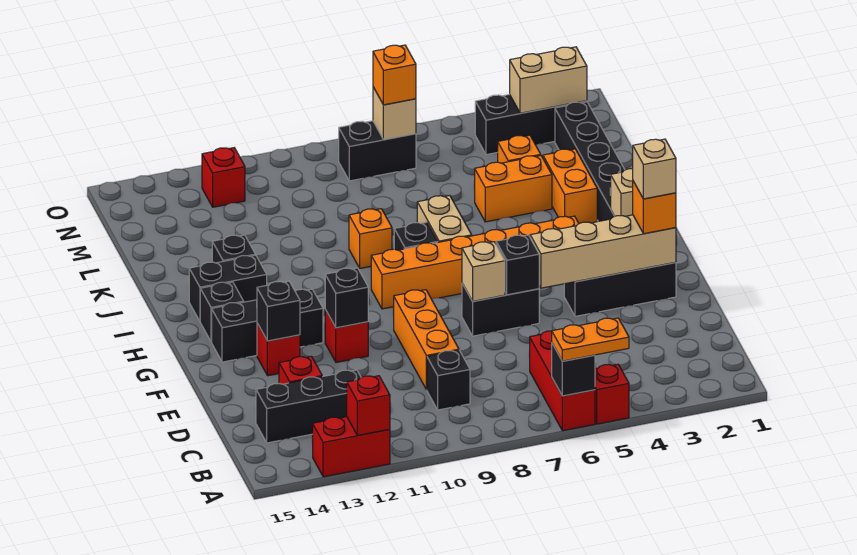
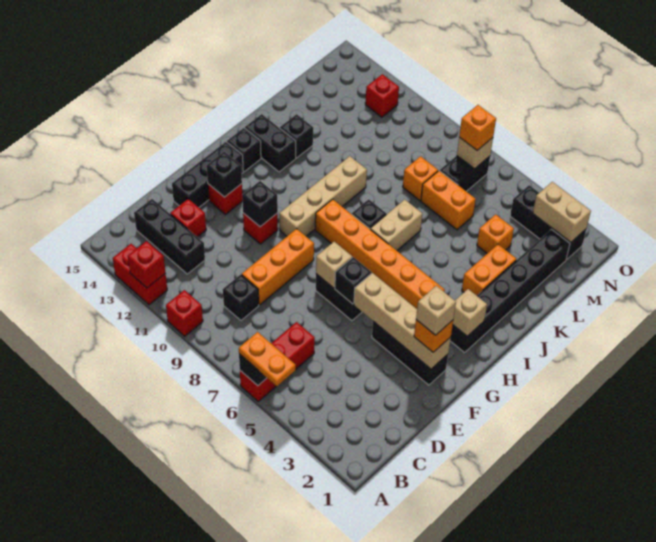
red brick A5 level 1 -> red brick A10 level 1
none -> tan brick G10:J10 level 1
black brick G12:G14 level 1 -> black brick E14:G14 level 1
orange brick J9 level 1 -> orange brick L8 level 1
orange brick K4:K5 level 1 -> orange brick L6:L7 level 1
black brick N7:N8 level 1 -> black brick M7:N7 level 1

